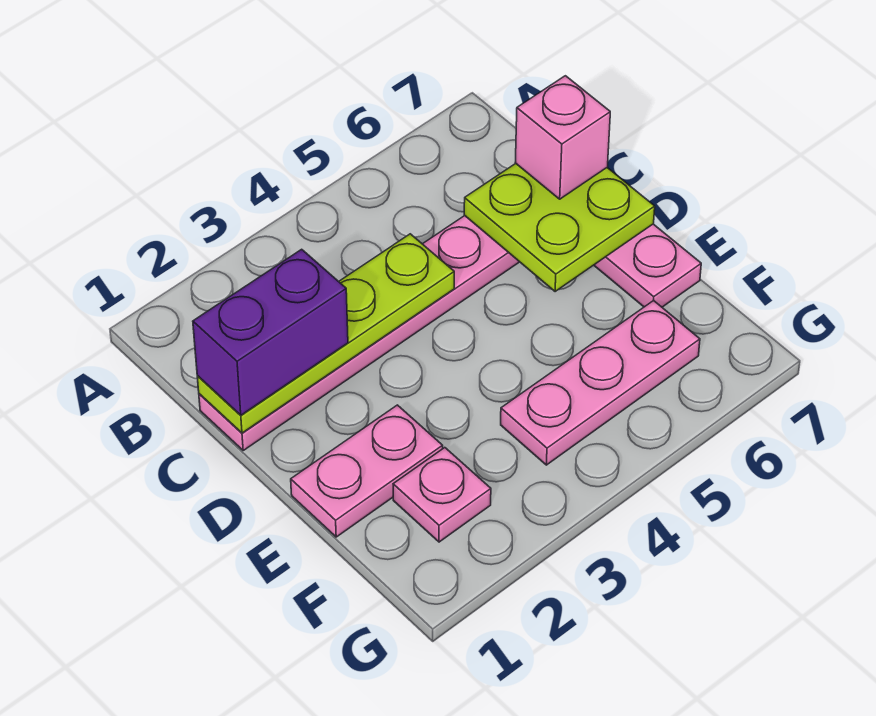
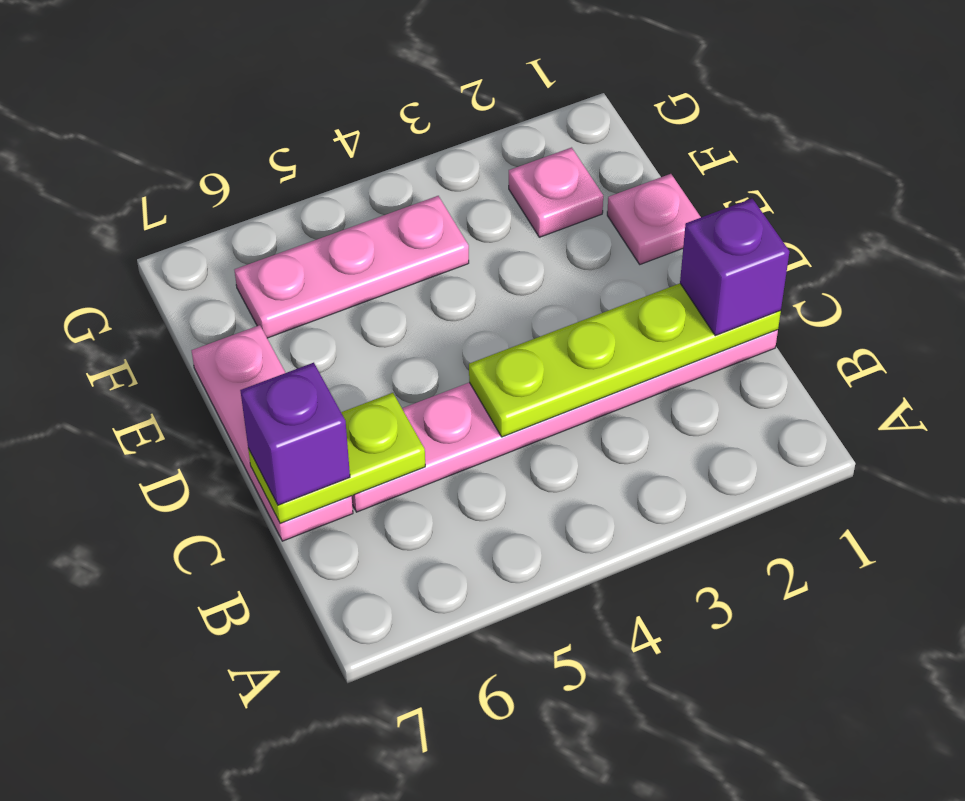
purple brick C1:C2 level 3 -> purple brick C1 level 3
lime plate C6:D7 level 2 -> lime plate C6:C7 level 2
pink brick C7 level 3 -> purple brick C7 level 3
pink plate E1:E2 level 1 -> pink plate E1 level 1

